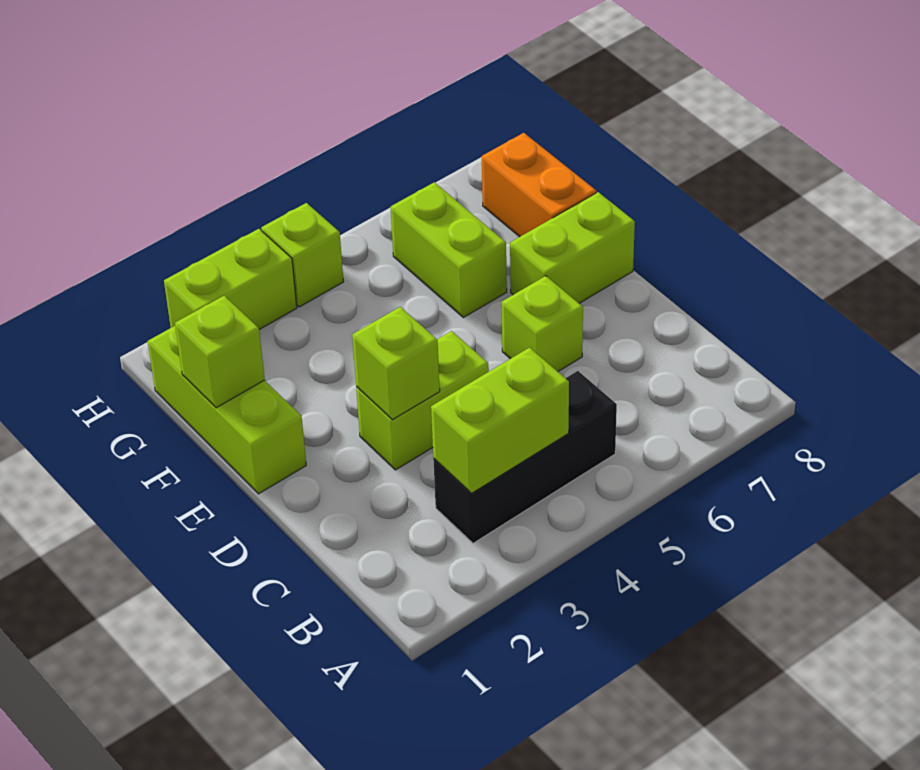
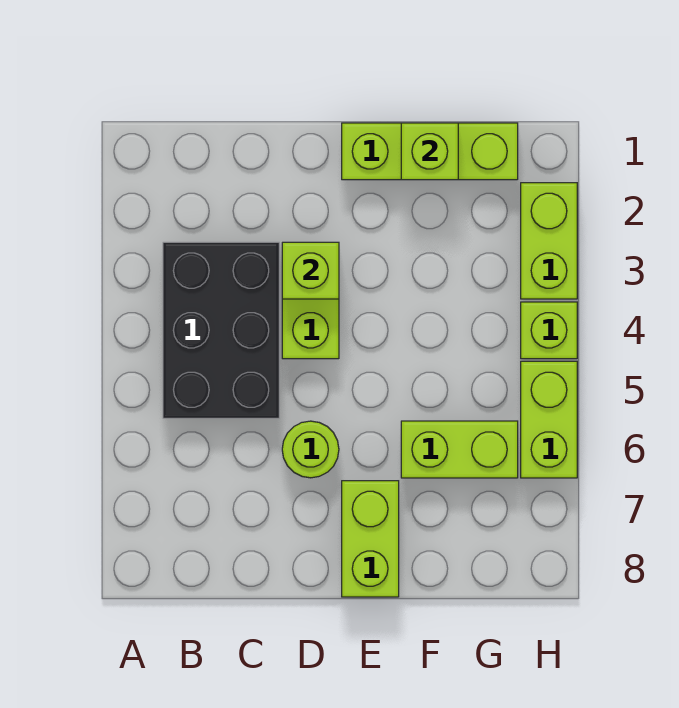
black brick B3:B5 level 1 -> black brick B3:C5 level 1
lime brick B3:B4 level 2 -> lime brick H5:H6 level 1
lime brick D6 level 1 -> lime round brick D6 level 1
orange brick F8:G8 level 1 -> none

